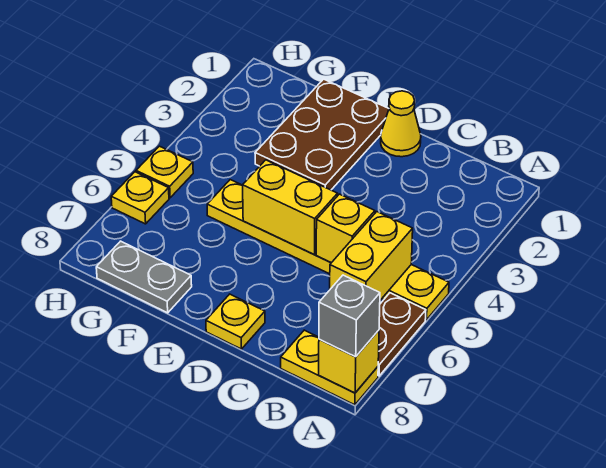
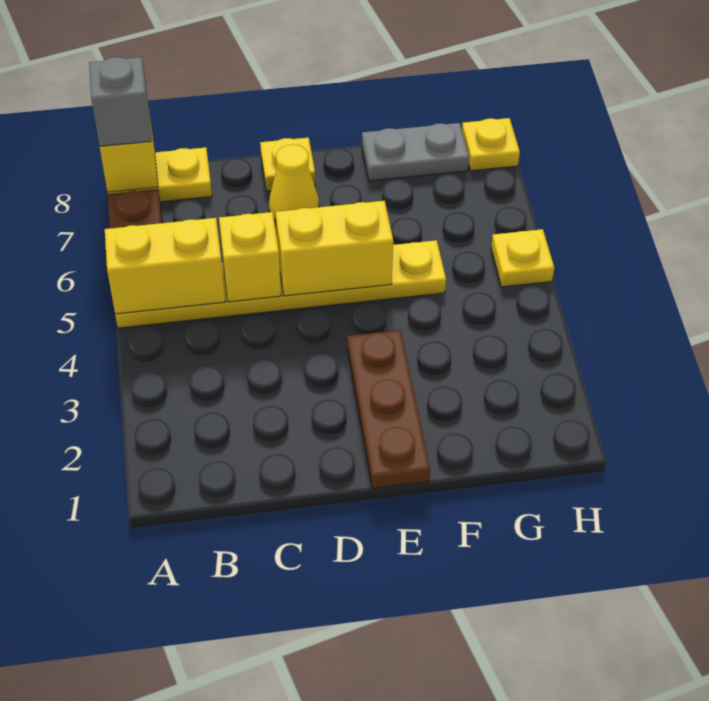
yellow brick B5:B6 level 2 -> yellow brick A5:B5 level 2
yellow cone D1 level 1 -> yellow cone D7 level 1
brown plate E1:F3 level 1 -> brown plate E1:E3 level 1
yellow plate H6 level 1 -> yellow plate H8 level 1

